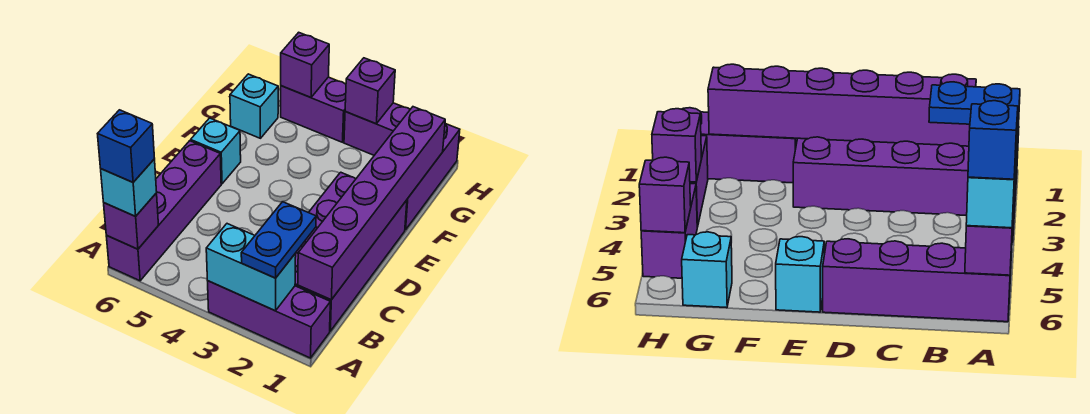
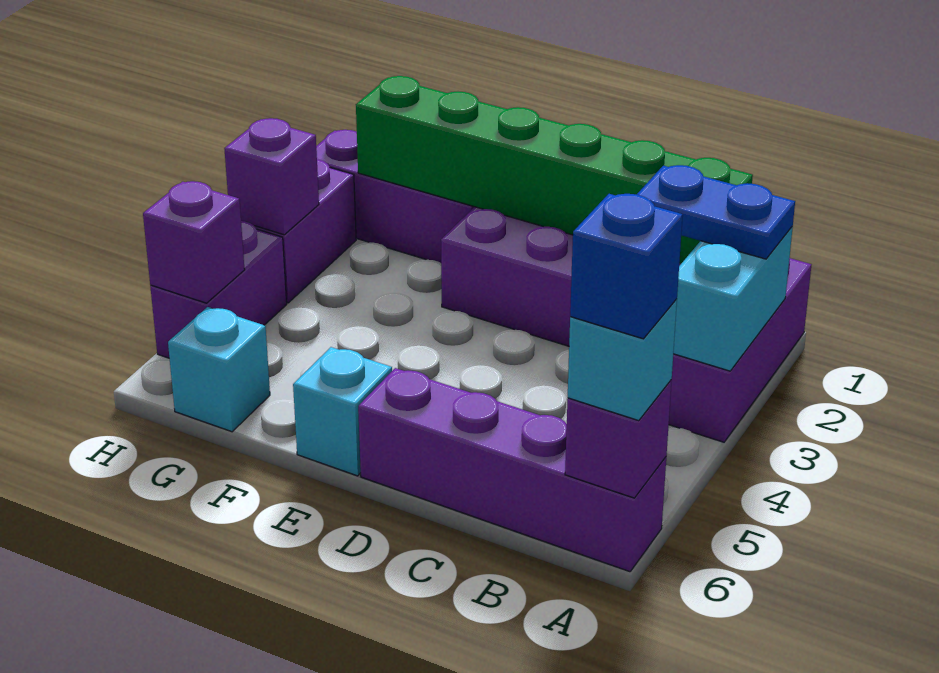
purple brick B1:G1 level 2 -> green brick B1:G1 level 2

